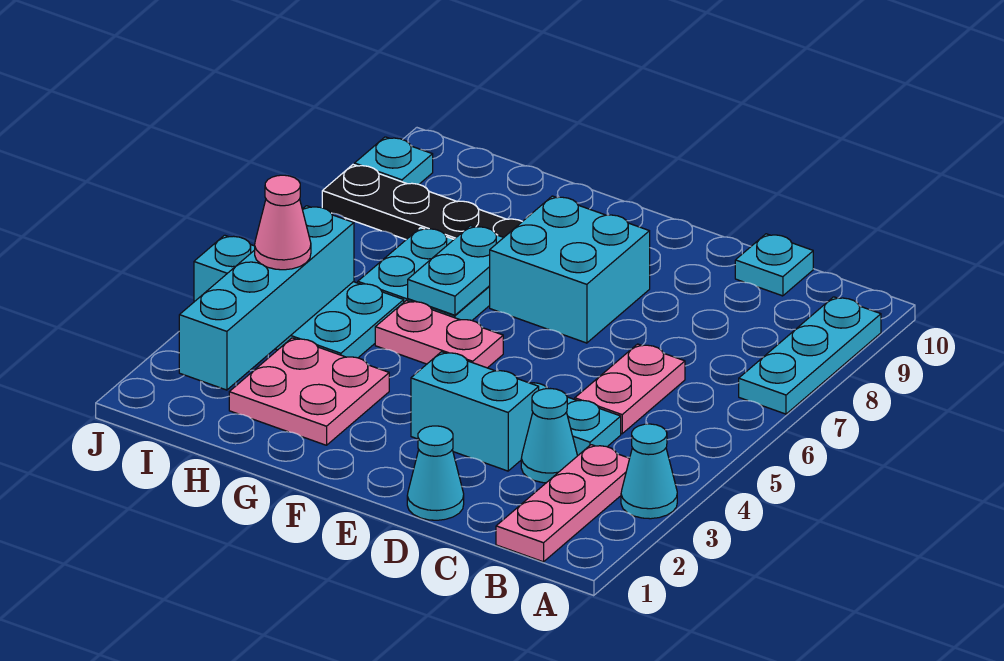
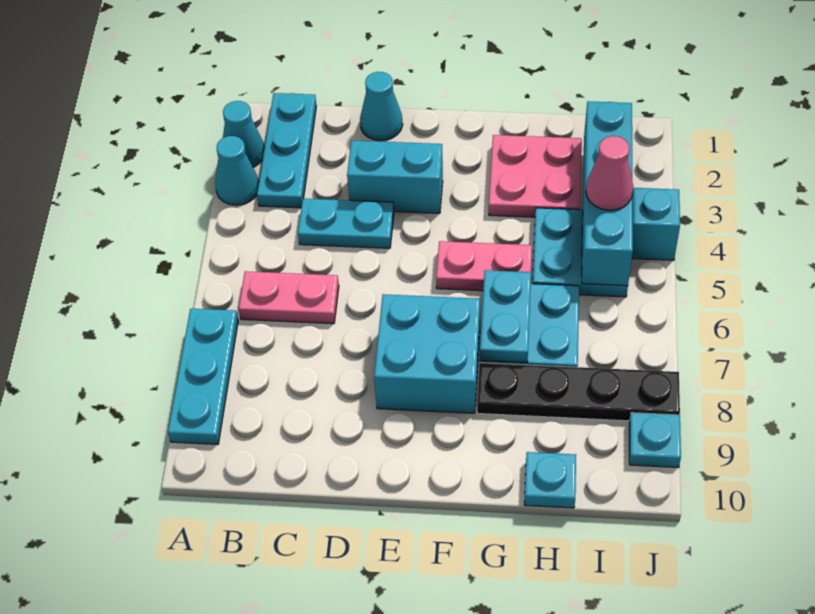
pink plate B1:B3 level 1 -> cyan plate B1:B3 level 1
cyan cone C3 level 1 -> cyan cone A2 level 1
pink plate C5:C6 level 1 -> pink plate B6:C6 level 1
cyan plate C10 level 1 -> cyan plate H10 level 1

